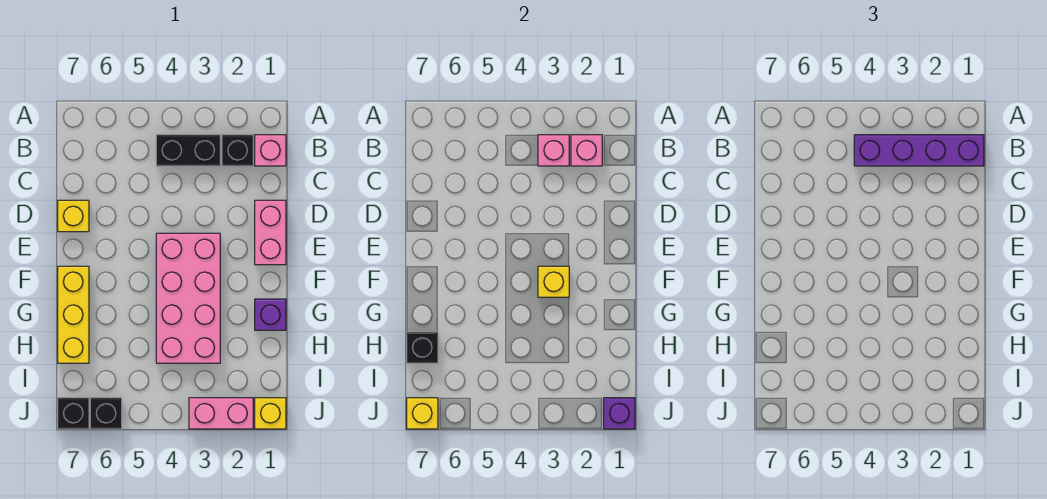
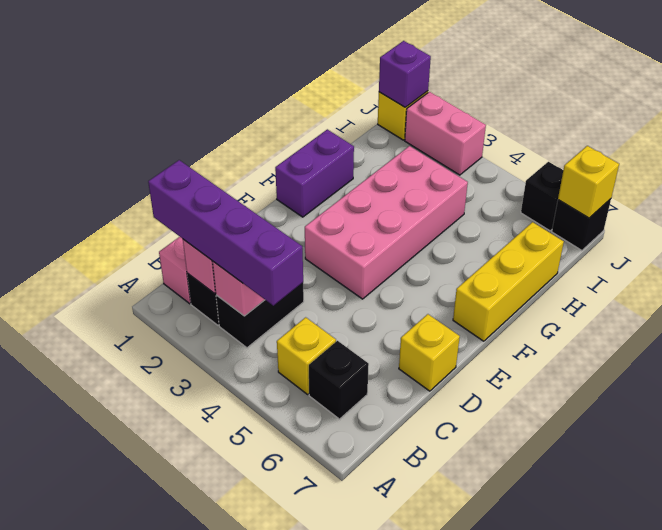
black brick B3:B4 level 1 -> black brick B3:C3 level 1
pink brick D1:E1 level 1 -> none
yellow brick F3 level 2 -> yellow brick B5 level 1
purple brick G1 level 1 -> purple brick F1:G1 level 1
black brick H7 level 2 -> black brick B6 level 1

